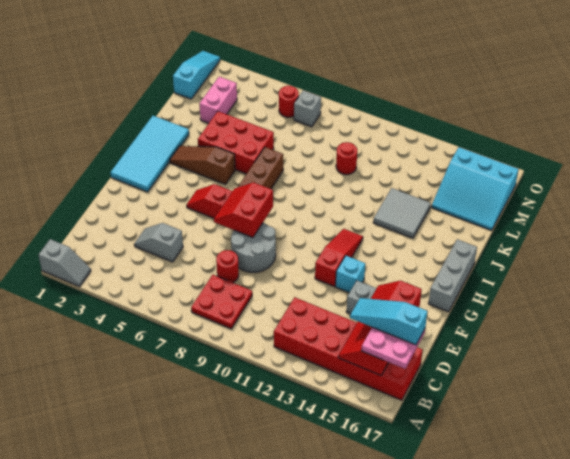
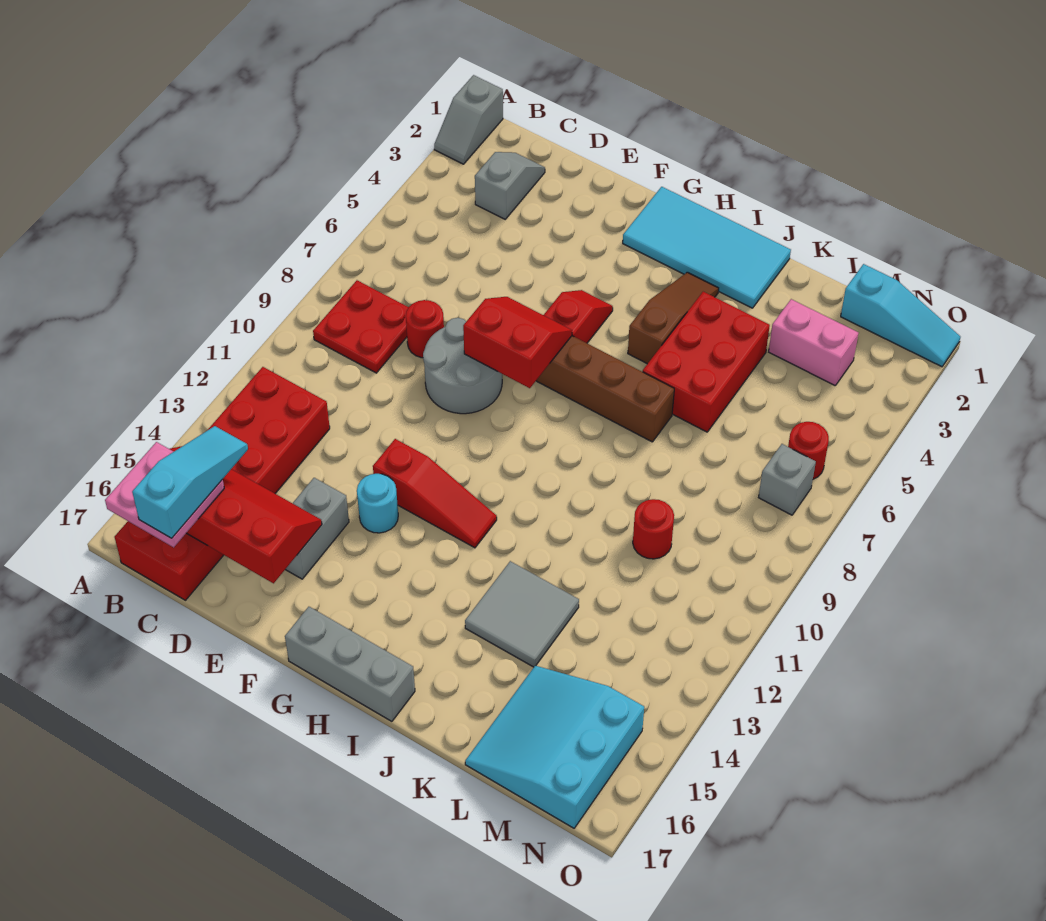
grey slope D4:D5 level 1 top 5 -> grey slope C2:C3 level 1 top 3
cyan brick F13 level 1 -> cyan round brick F13 level 1

